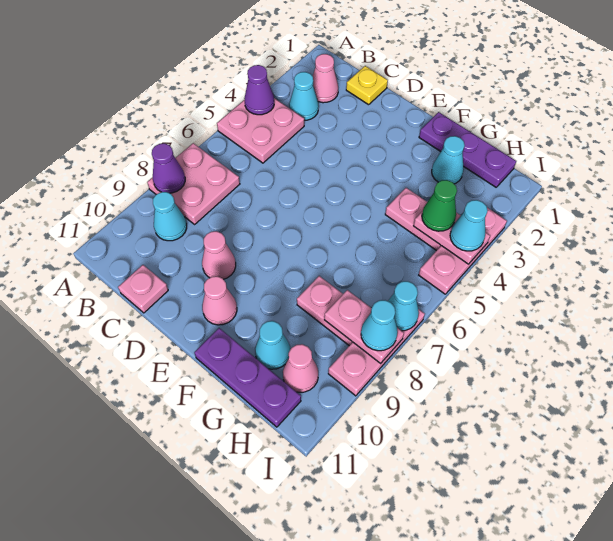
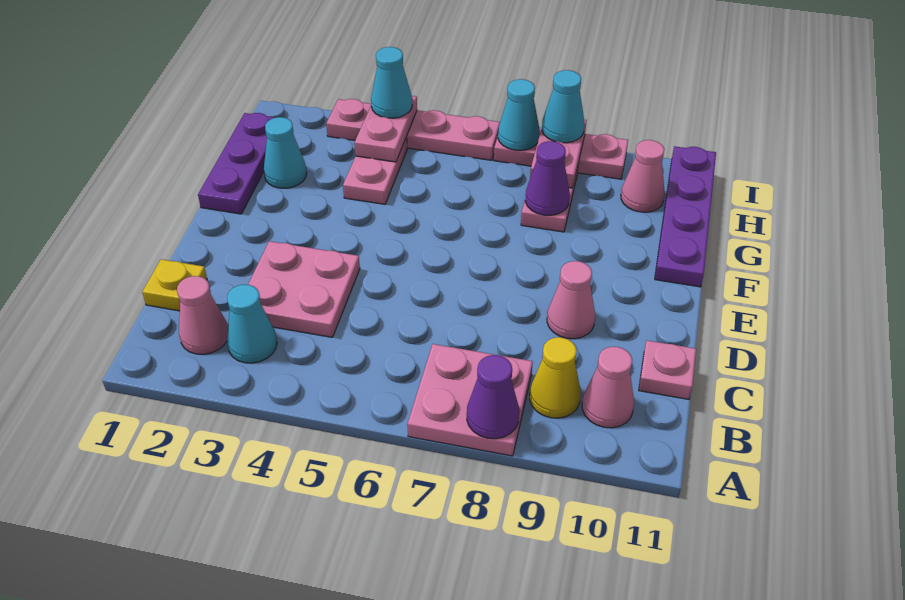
pink plate A4:B5 level 1 -> pink plate C3:D4 level 1
purple cone A4 level 2 -> purple cone G8 level 2
cyan cone B9 level 1 -> yellow cone B9 level 1
pink cone E10 level 1 -> pink cone B10 level 1
purple plate F11:H11 level 1 -> purple plate F11:I11 level 1
cyan cone G10 level 1 -> none
green cone H4 level 3 -> none
pink plate I3:I5 level 1 -> pink plate I3:I6 level 1

